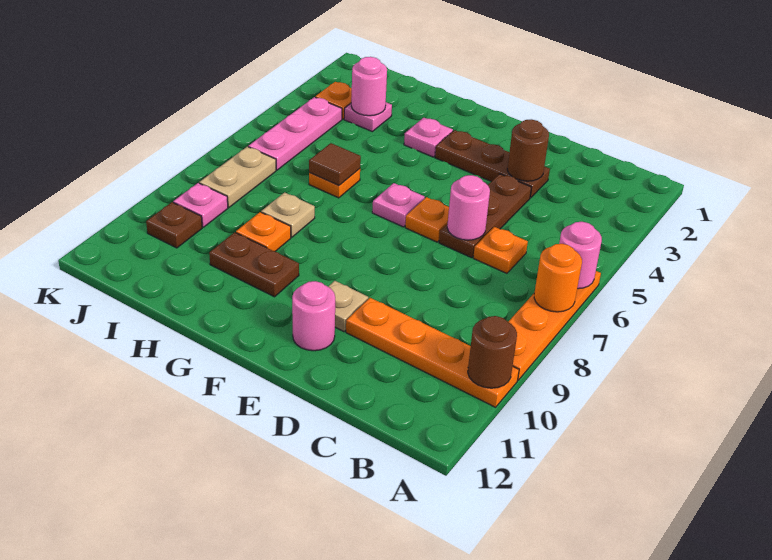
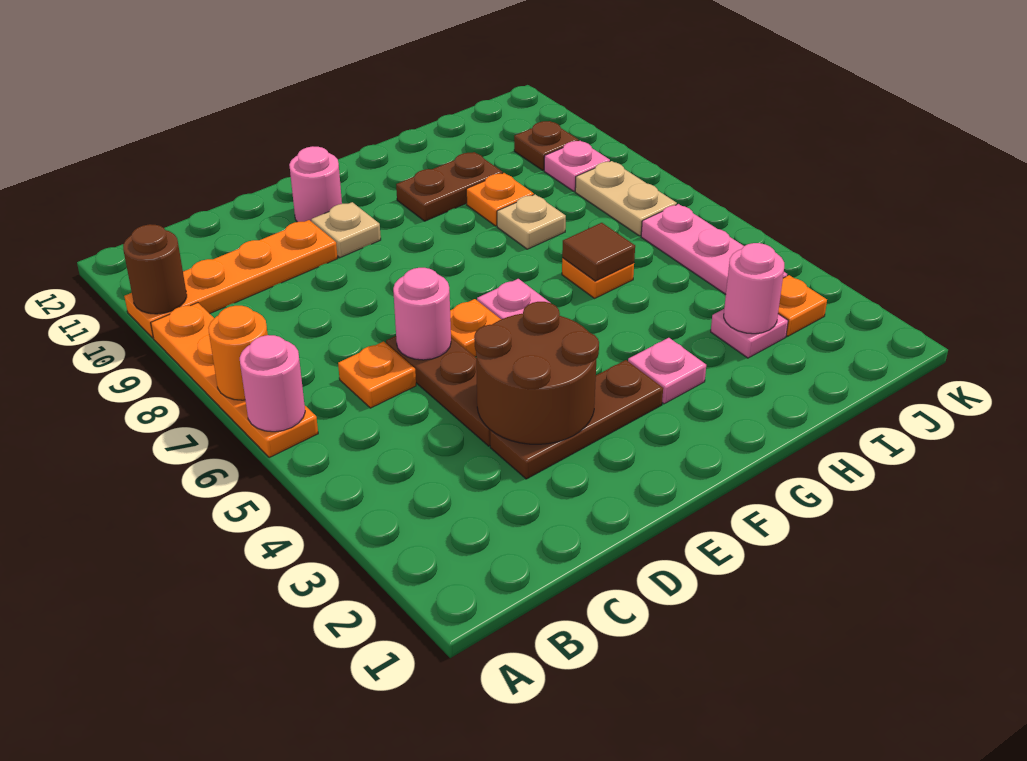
brown round brick D3 level 2 -> brown round brick D3:E4 level 2

